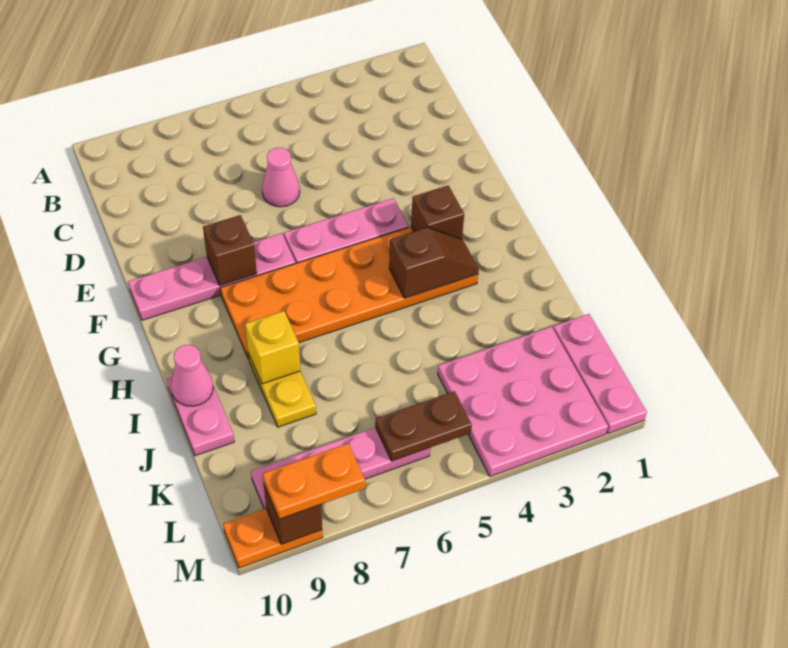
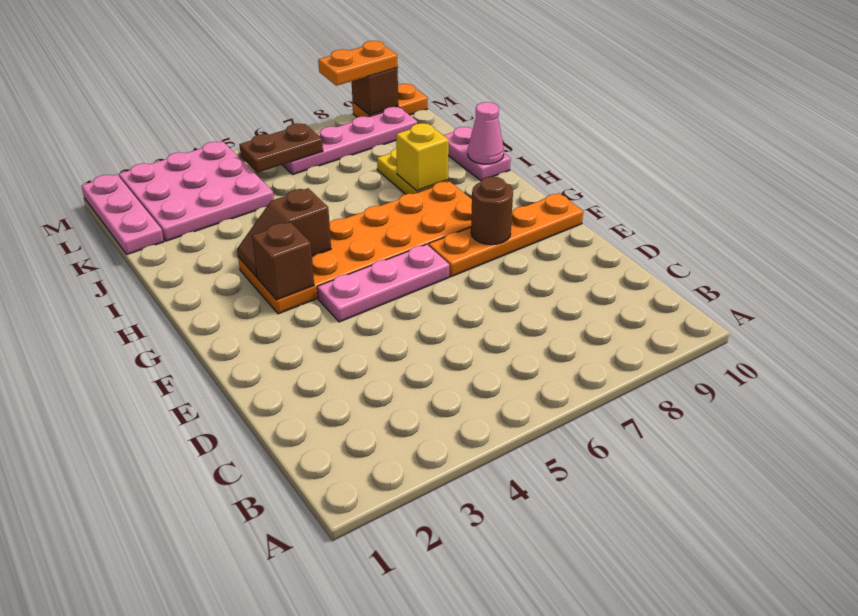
pink cone D6 level 1 -> none
pink plate F7:F10 level 1 -> orange plate F7:F10 level 1
brown brick F8 level 2 -> brown round brick F8 level 2

